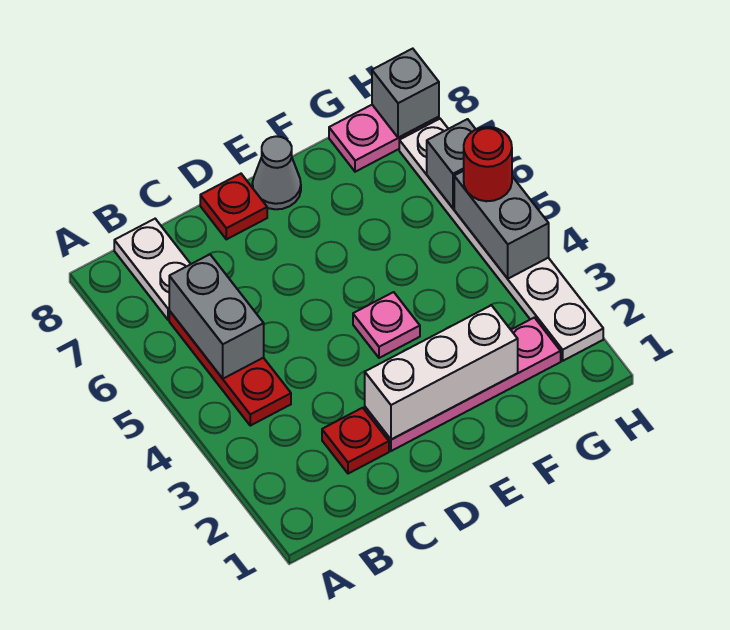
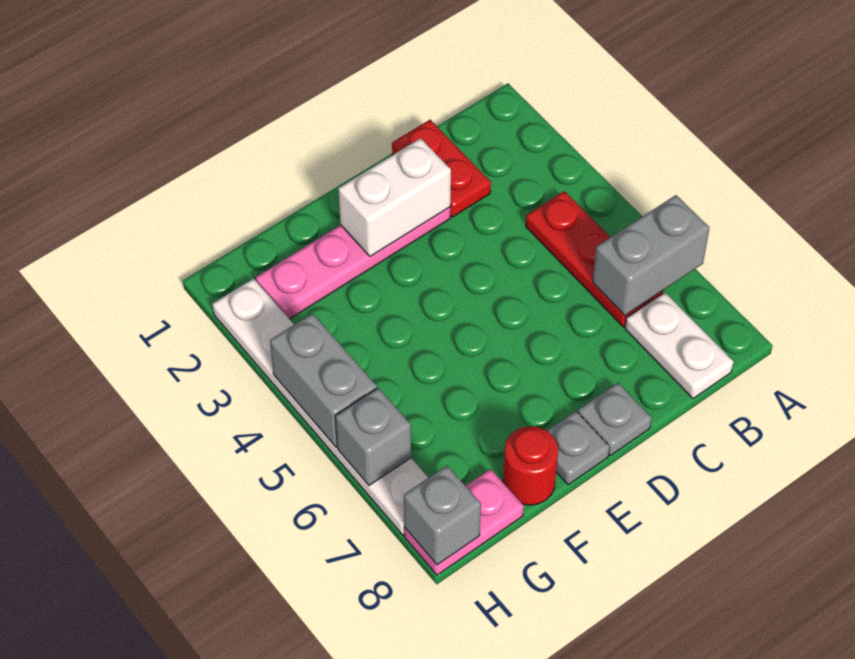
grey brick B5:B6 level 2 -> grey brick A6:B6 level 2
red plate C2 level 1 -> red plate C1:C2 level 1
white brick D2:F2 level 2 -> white brick D2:E2 level 2
red plate D8 level 1 -> grey plate D8 level 1
pink plate E4 level 1 -> none
grey cone E8 level 1 -> grey plate E8 level 1
red round brick H5 level 3 -> red round brick F8 level 1

